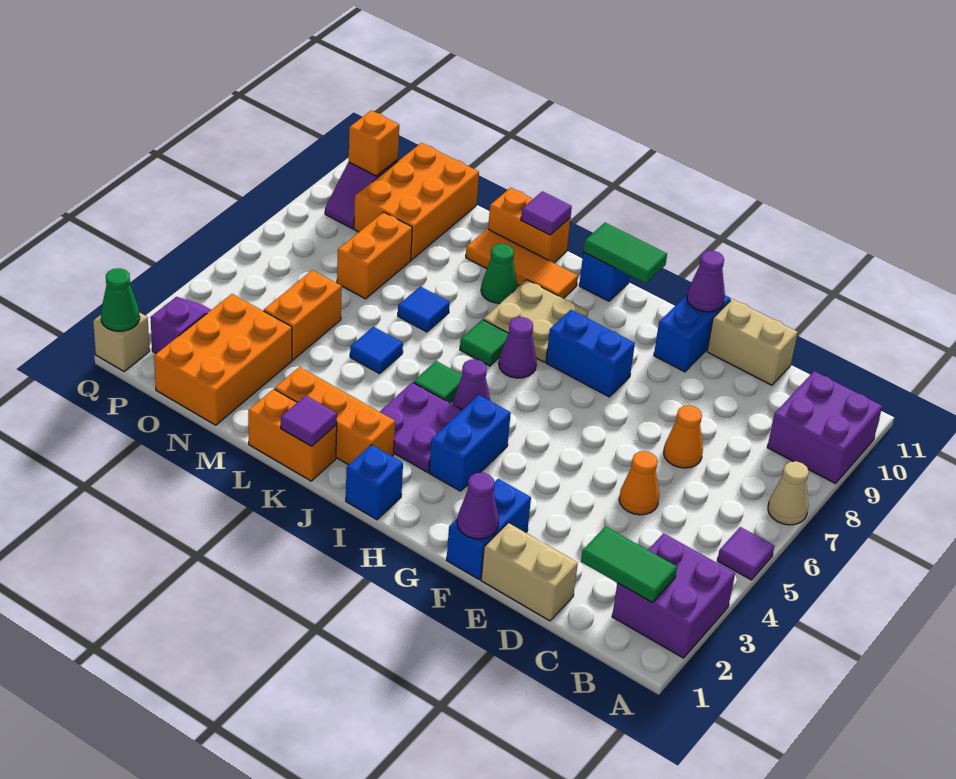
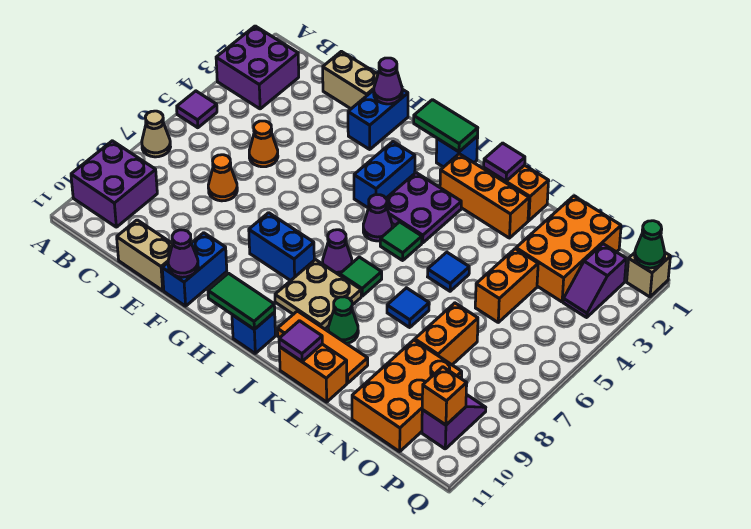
green tile B2:C2 level 2 -> green tile H1:I1 level 2

